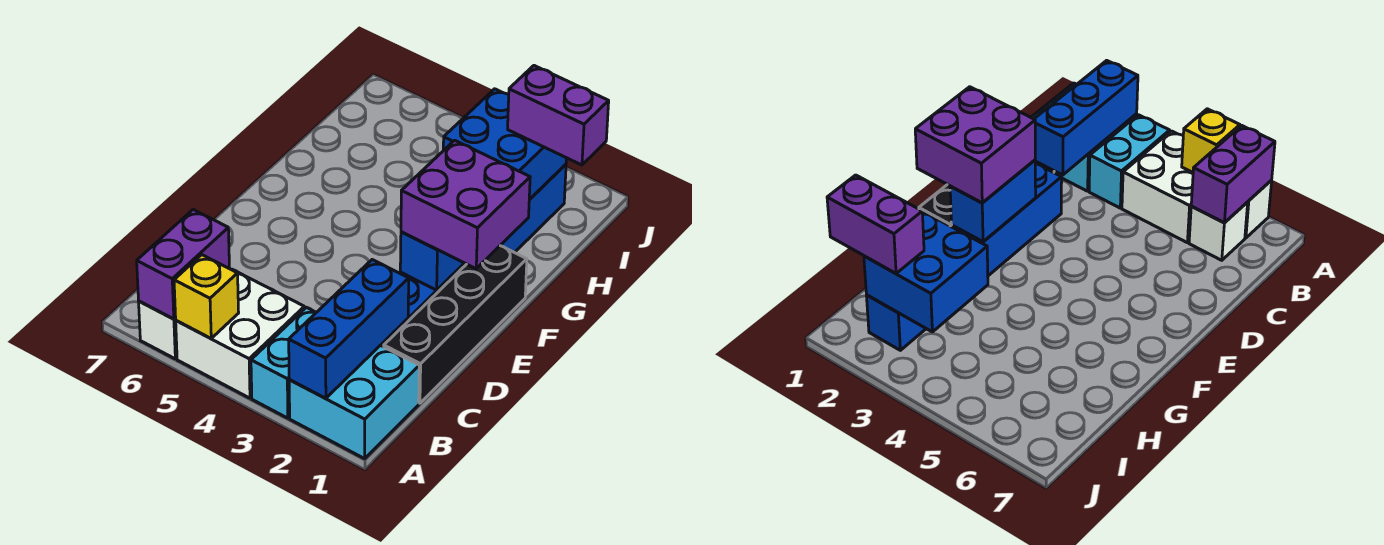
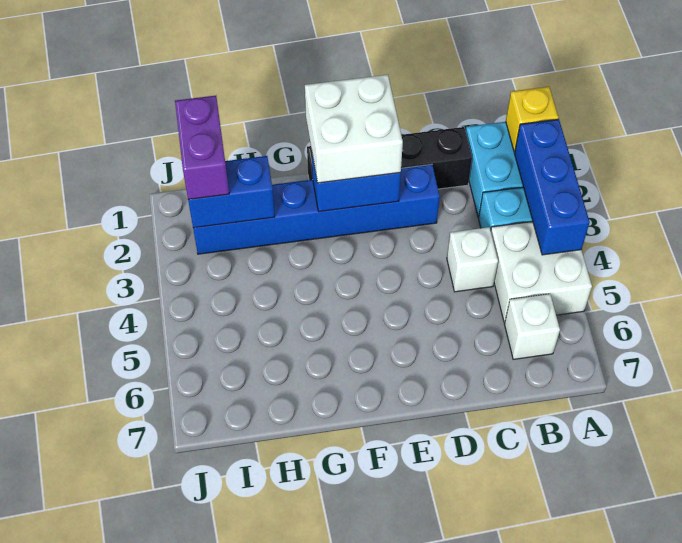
blue brick A2:C2 level 2 -> blue brick A2:A4 level 2
yellow brick A5 level 2 -> yellow brick A1 level 2
white brick A6 level 1 -> white brick C4 level 1
purple brick A6:B6 level 2 -> none
purple brick E1:F2 level 3 -> white brick E1:F2 level 3
blue brick H2:I3 level 2 -> blue brick H2:I2 level 2

